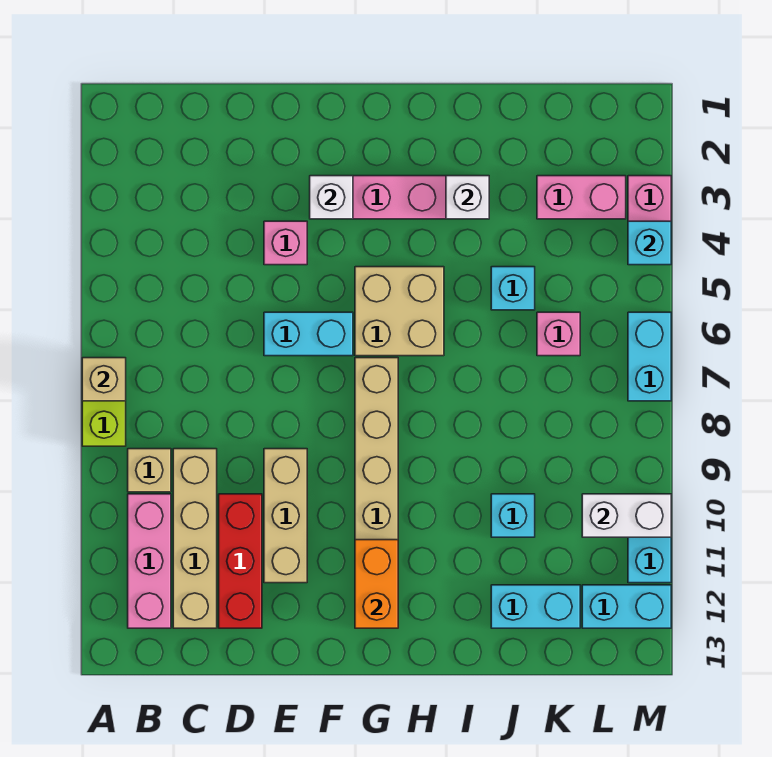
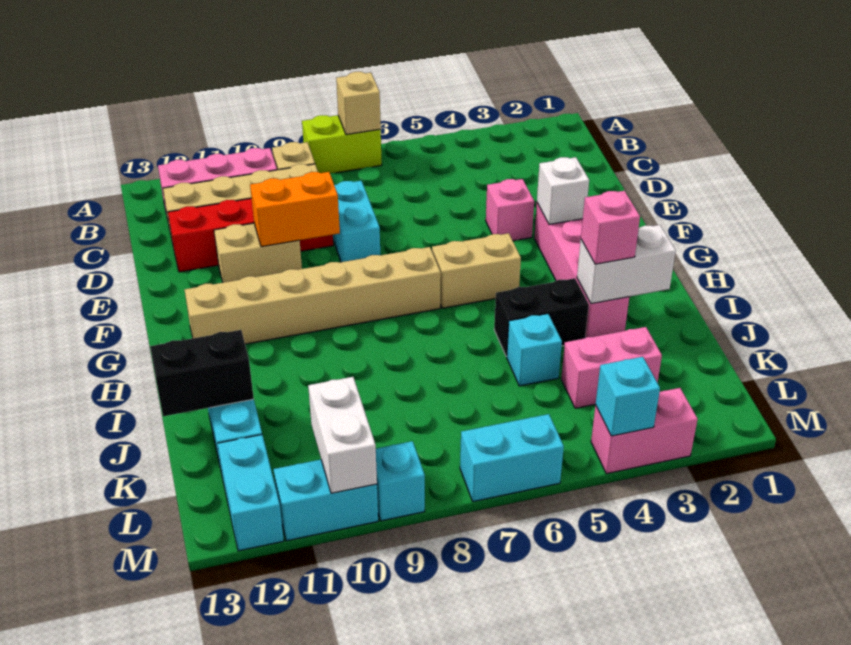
red brick D10:D12 level 1 -> red brick D9:D12 level 1
cyan brick E6:F6 level 1 -> cyan brick D8:E8 level 1
tan brick E9:E11 level 1 -> tan brick E10:E11 level 1
tan brick G5:H6 level 1 -> tan brick G5:G6 level 1
orange brick G11:G12 level 2 -> orange brick E9:E10 level 2
white brick I3 level 2 -> white brick I2:I3 level 2
none -> black brick I4:I5 level 1
cyan brick J10 level 1 -> cyan brick M9 level 1
none -> black brick J12:J13 level 2
pink brick K3:L3 level 1 -> pink brick K3:K4 level 1
pink brick K6 level 1 -> pink brick I3 level 3

